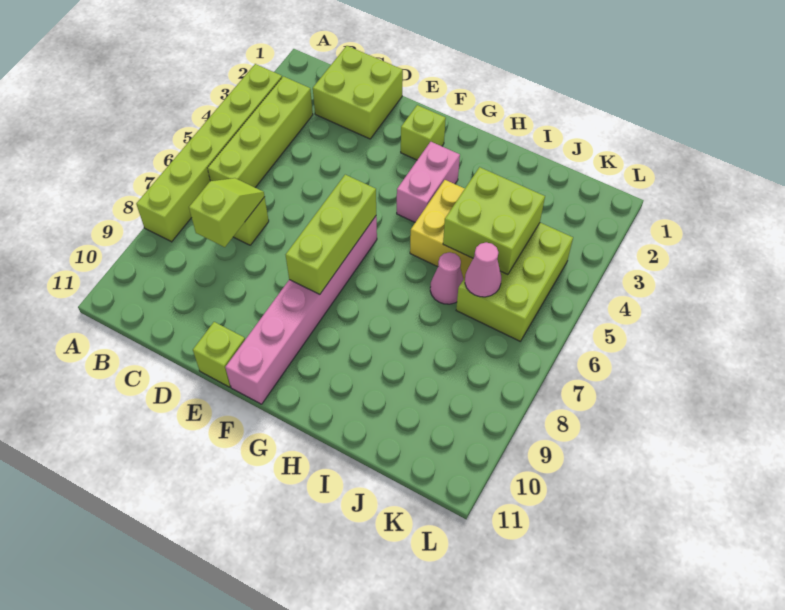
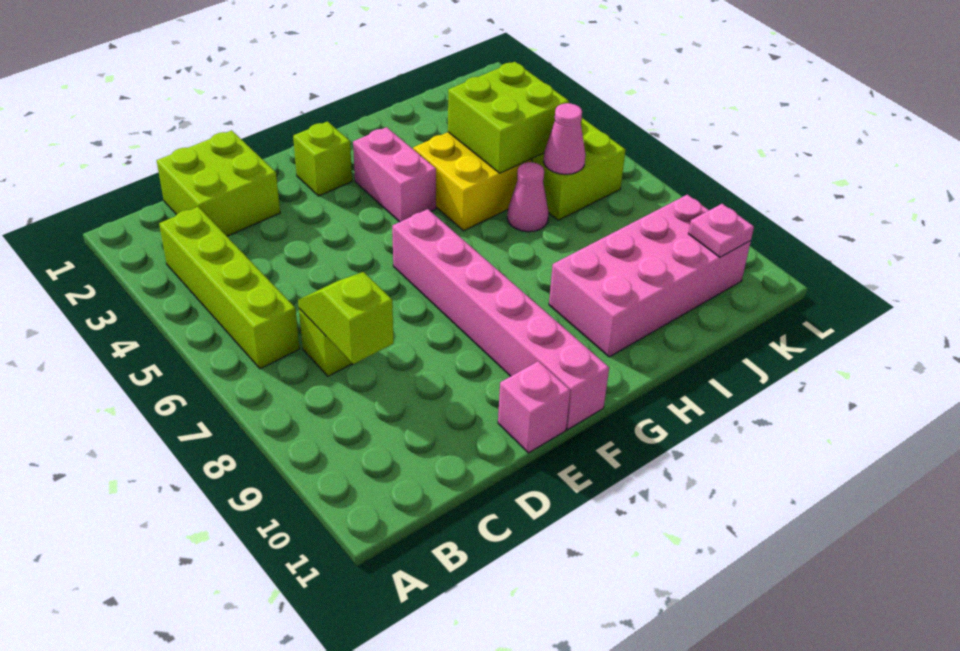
lime brick A3:A8 level 1 -> none
lime brick E11 level 1 -> pink brick E11 level 1
lime brick F6:F8 level 2 -> none
none -> pink brick H9:K10 level 1
none -> pink plate K10 level 2

